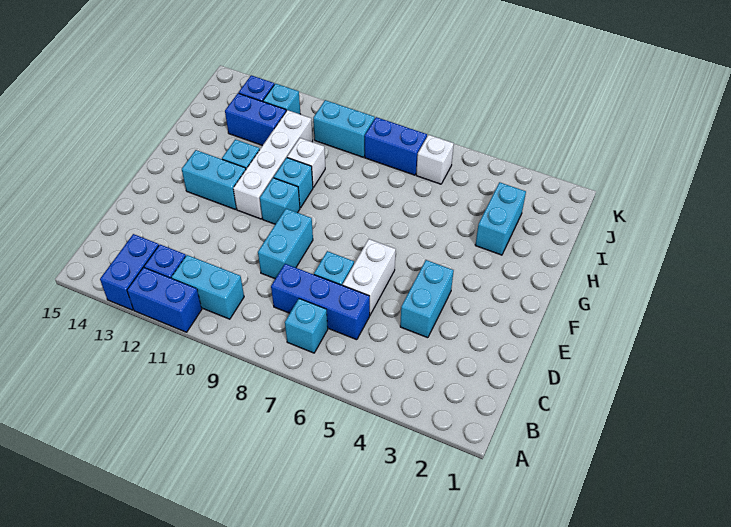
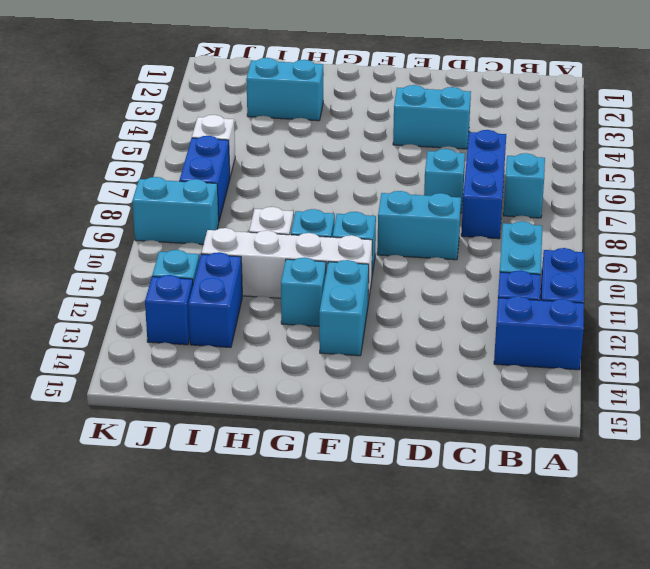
white brick D6:E6 level 1 -> none
cyan brick J9:J10 level 1 -> cyan brick J9:K9 level 1

